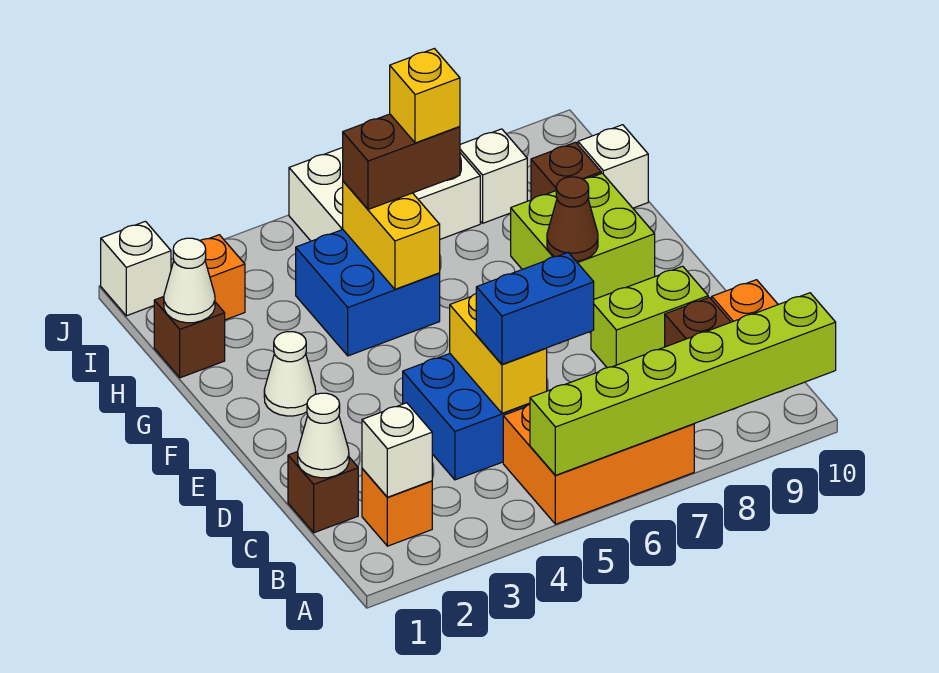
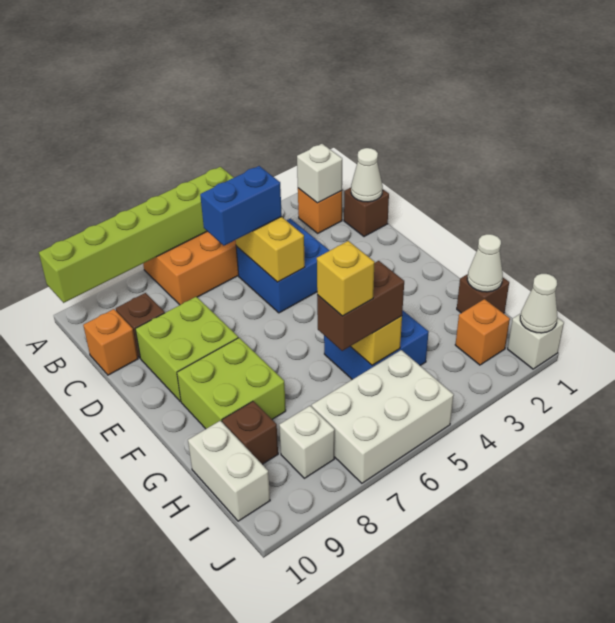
lime brick D8:D9 level 1 -> lime brick D8:E9 level 1
white cone F2 level 1 -> white cone J1 level 2
brown cone F8 level 2 -> none
white brick H10 level 1 -> white brick H10:I10 level 1

